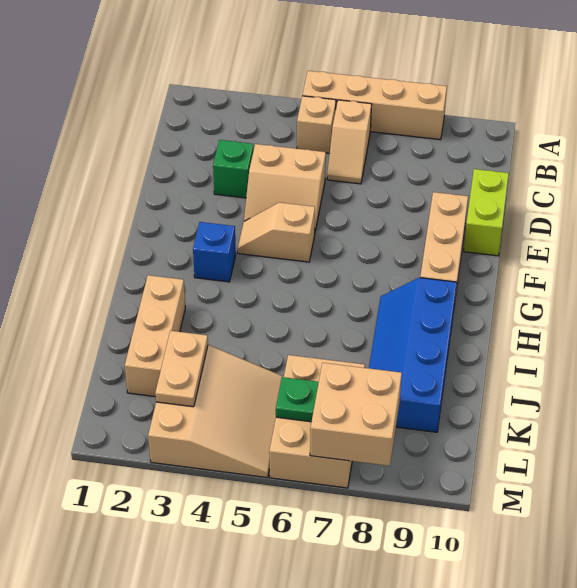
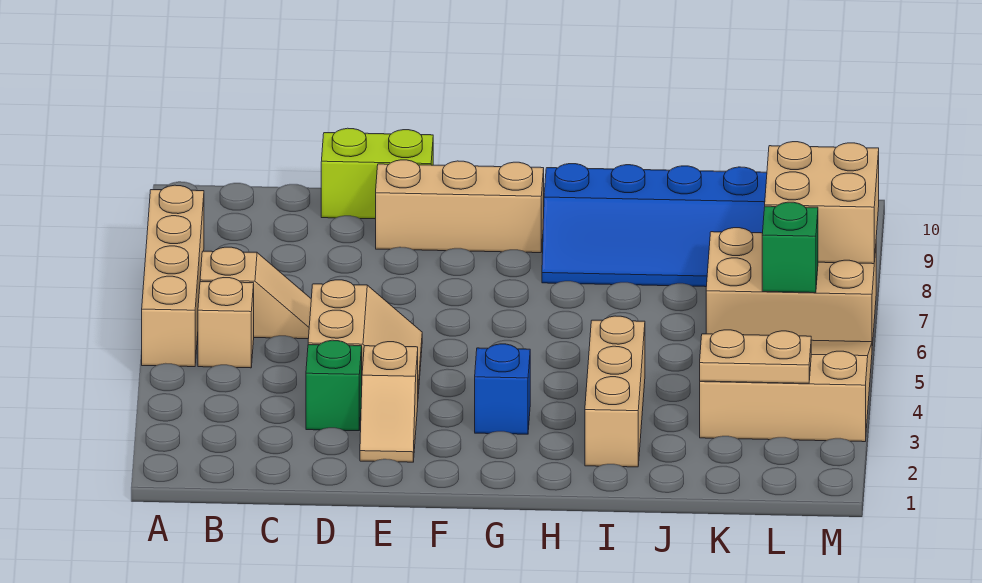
tan slope F4:F5 level 1 top 5 -> tan slope E2:E3 level 1 top 3
tan brick I2:K2 level 1 -> tan brick I2:I4 level 1
green plate L6 level 2 -> green brick L6 level 2

